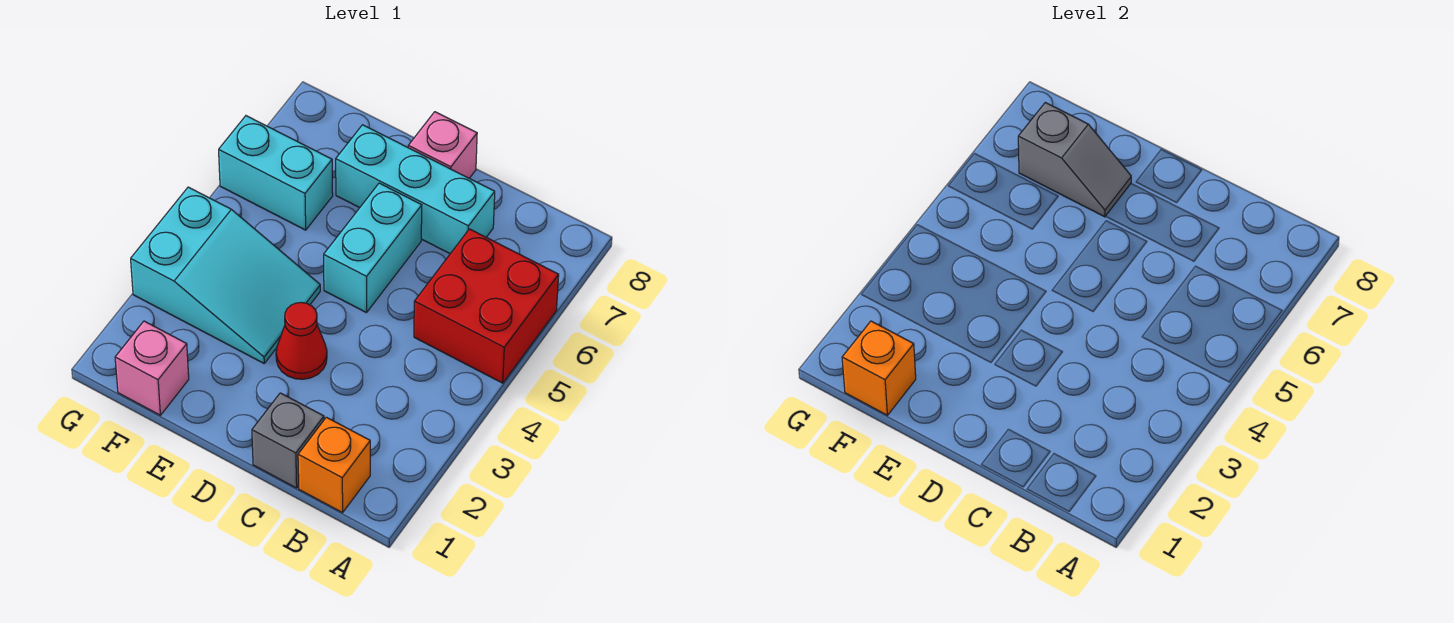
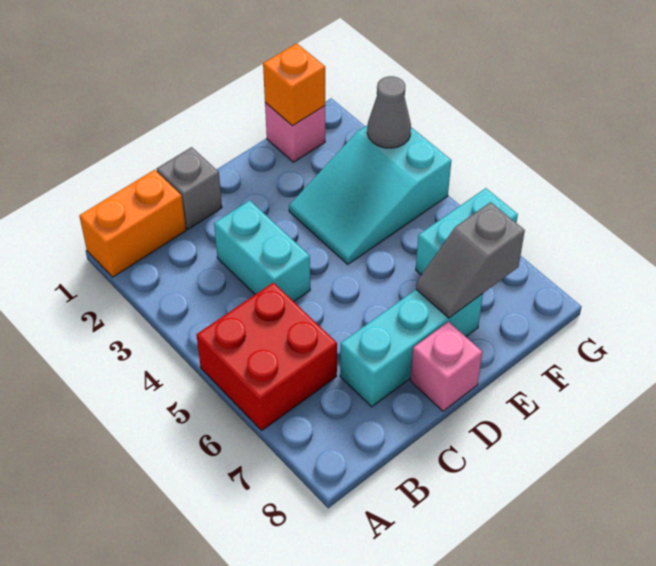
orange brick B1 level 1 -> orange brick A1:B1 level 1
red cone D3 level 1 -> none
cyan brick D5:D6 level 1 -> cyan brick C3:C4 level 1
none -> grey cone G3 level 2

